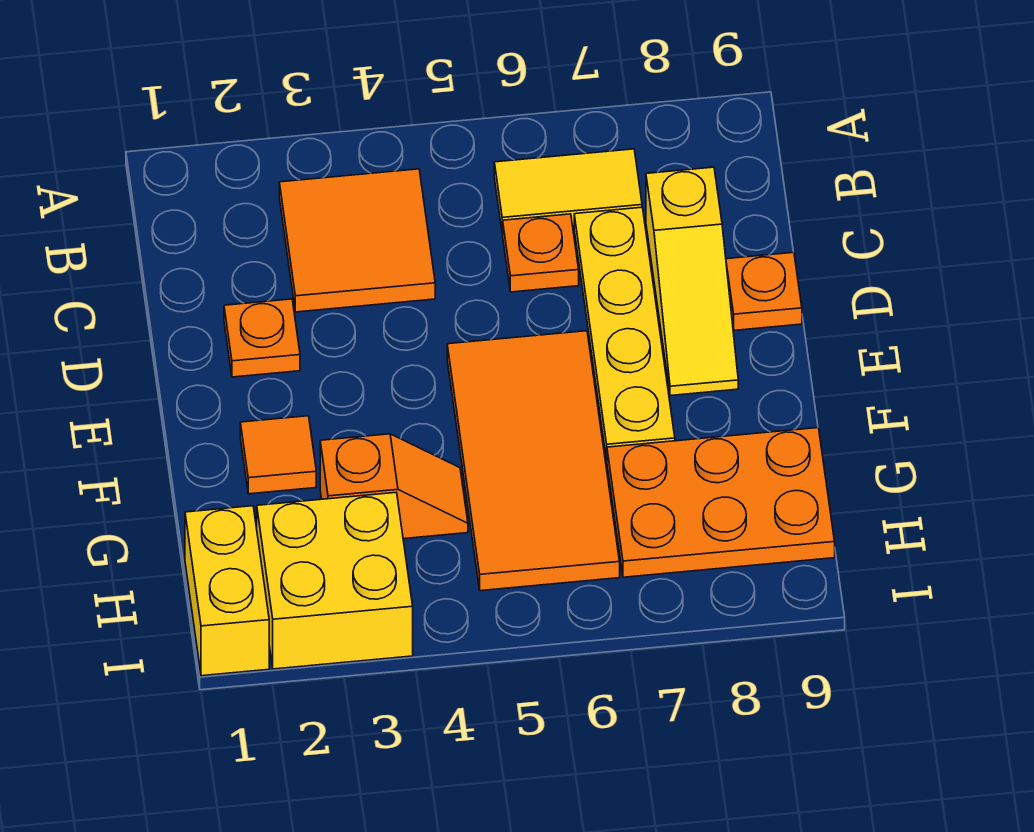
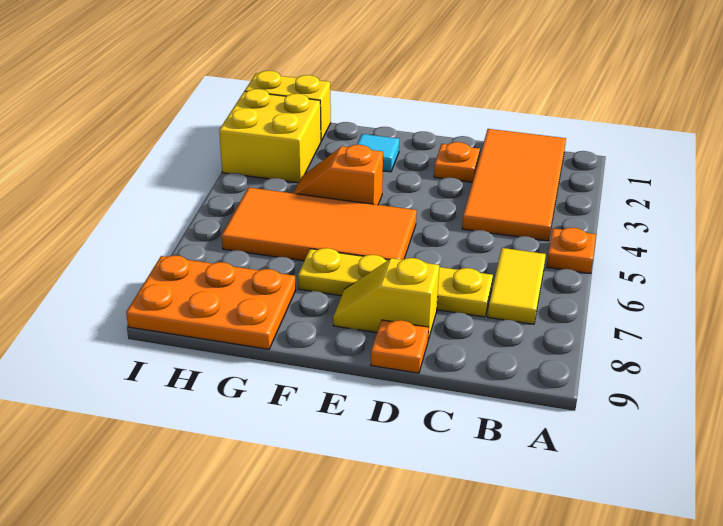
orange tile B3:C4 level 1 -> orange tile B1:C4 level 1
orange plate C6 level 1 -> orange plate A5 level 1
yellow slope C8:E8 level 1 top C -> yellow slope D8:E8 level 1 top D
orange tile F2 level 1 -> cyan tile F2 level 1
orange slope G3:G4 level 1 top 3 -> orange slope F4:G4 level 1 top F
orange plate G7:H9 level 1 -> orange plate G8:I9 level 1

